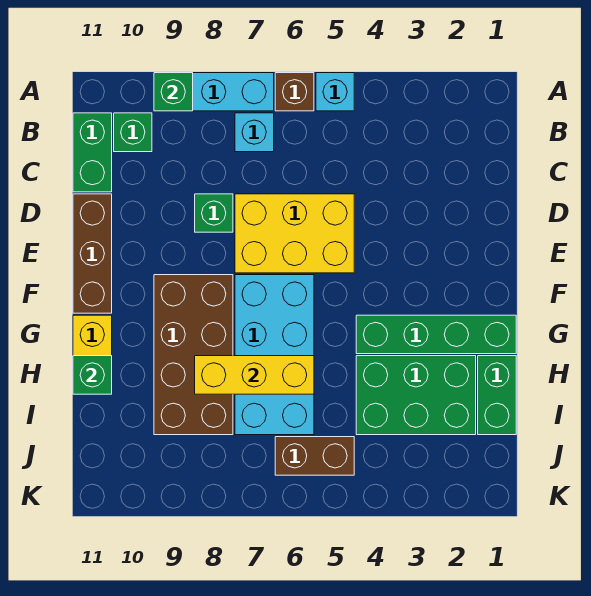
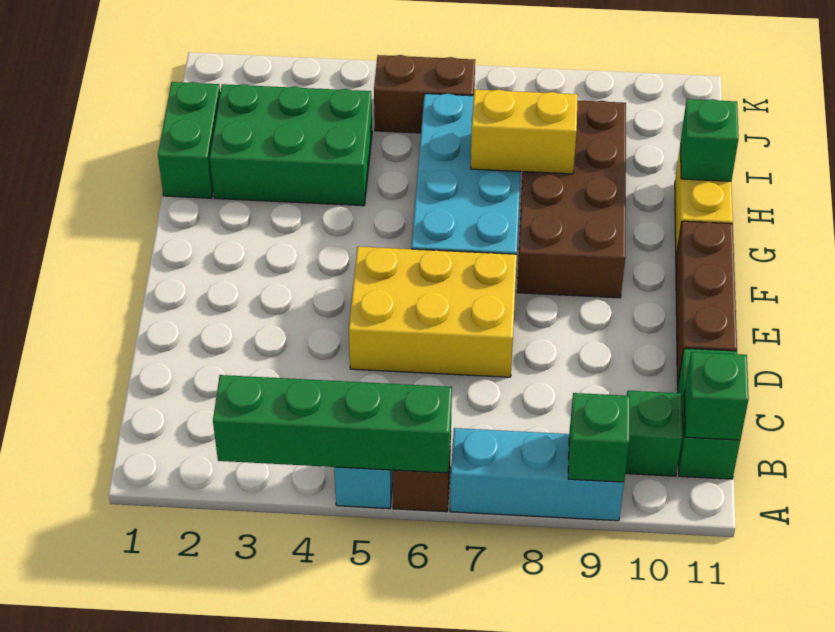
cyan brick B7 level 1 -> none
green brick D8 level 1 -> green brick B11 level 2
green brick G1:G4 level 1 -> green brick A3:A6 level 2
yellow brick H6:H8 level 2 -> yellow brick H7:H8 level 2

